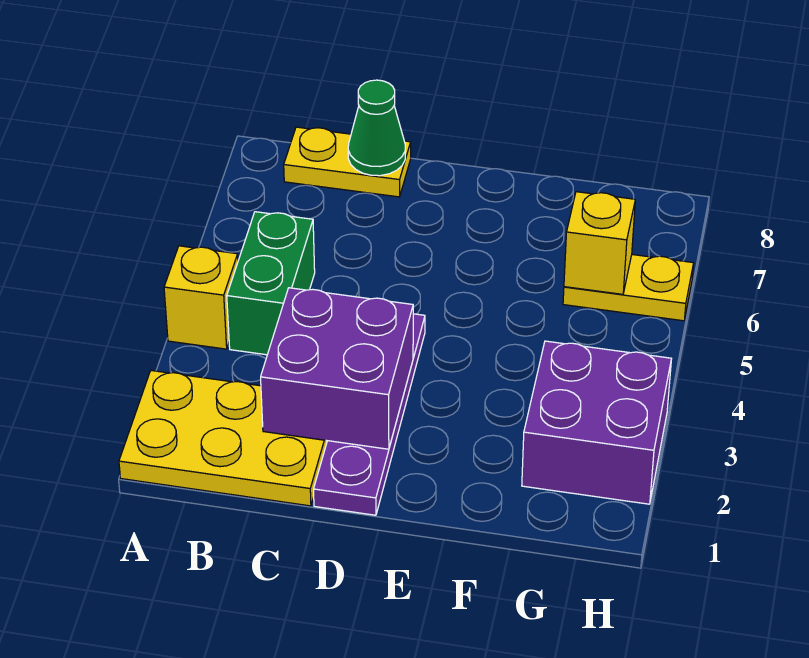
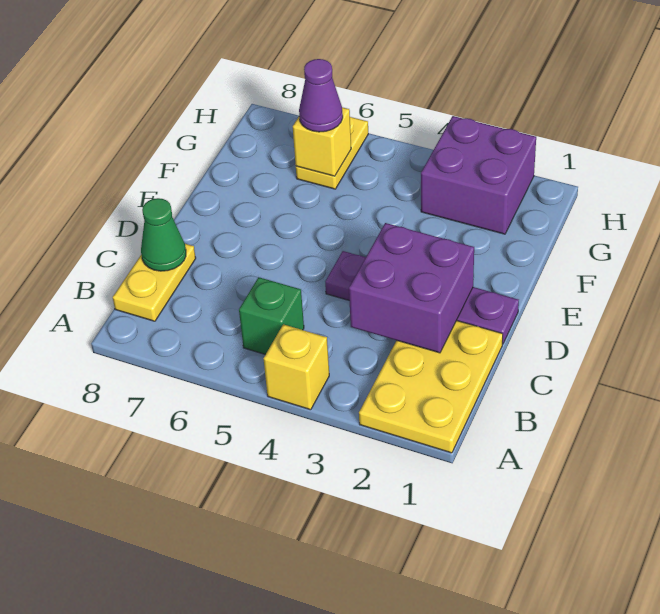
green brick B4:B5 level 1 -> green brick B5 level 1
none -> purple cone G6 level 3

